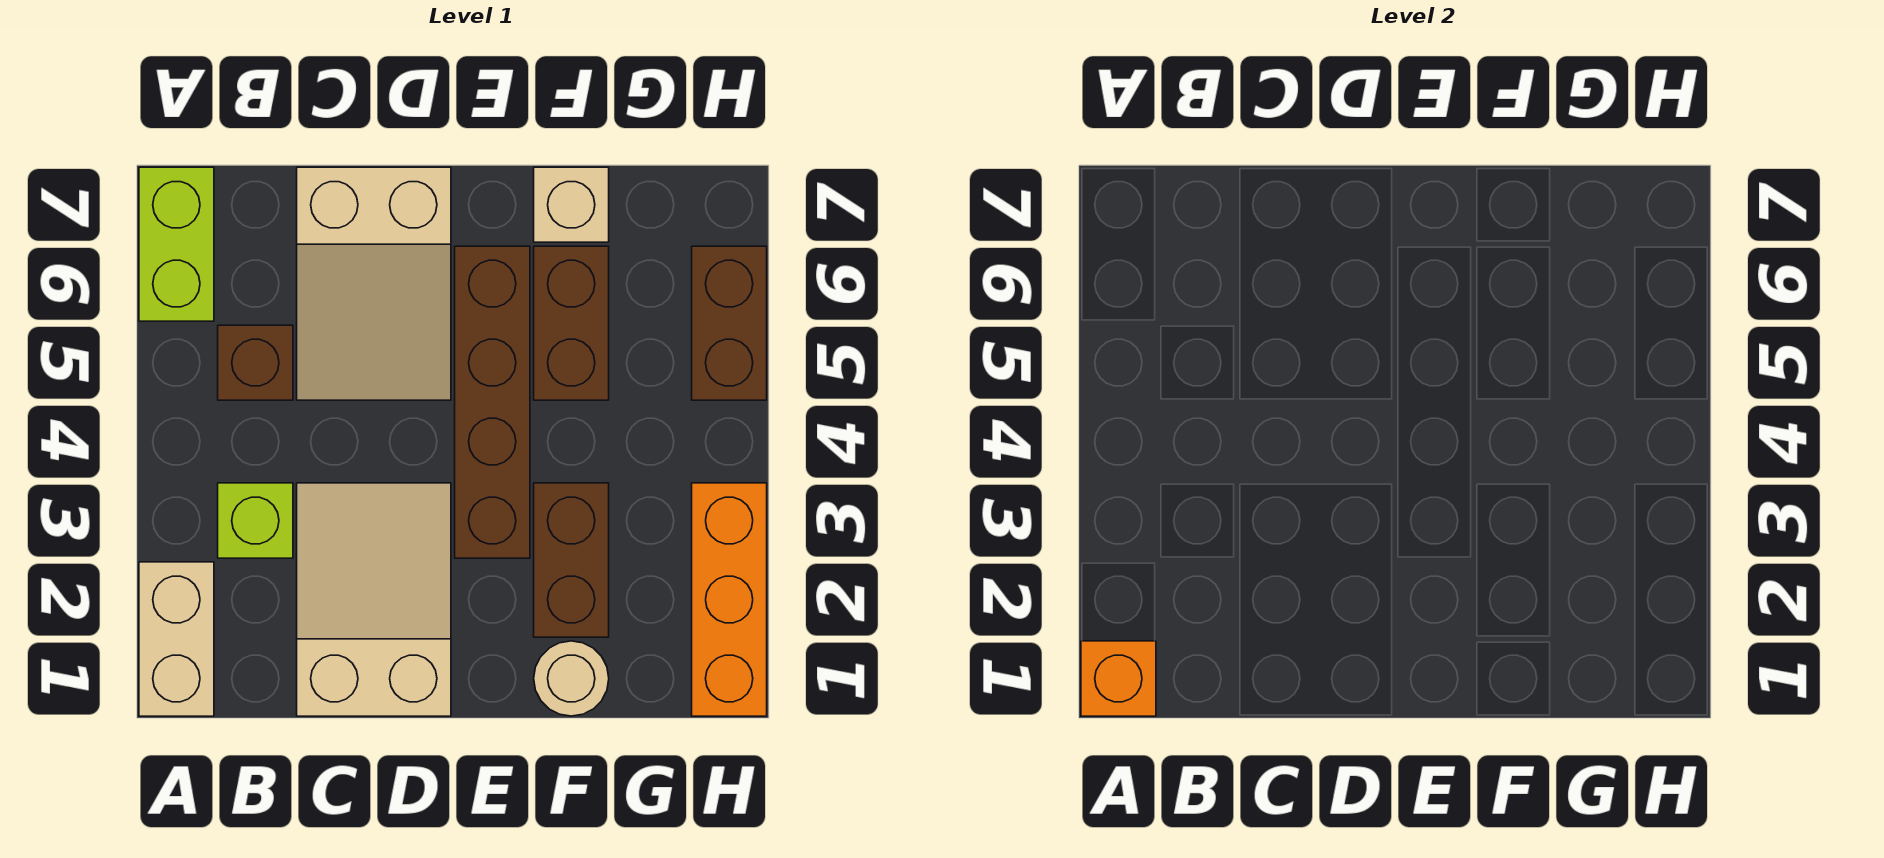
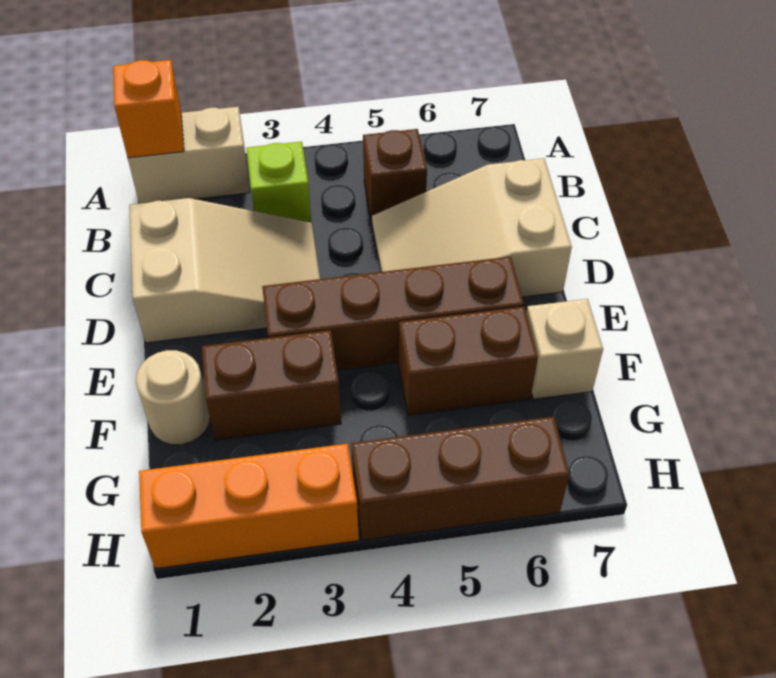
lime brick A6:A7 level 1 -> none
brown brick H5:H6 level 1 -> brown brick H4:H6 level 1

